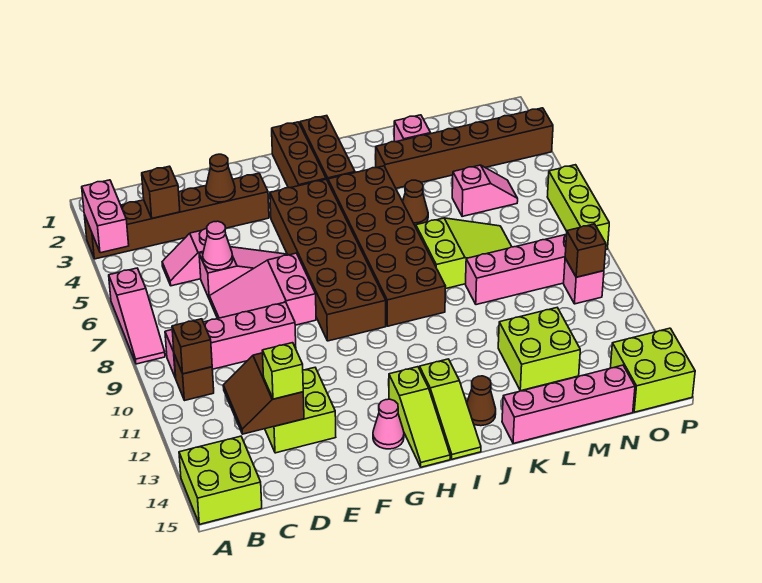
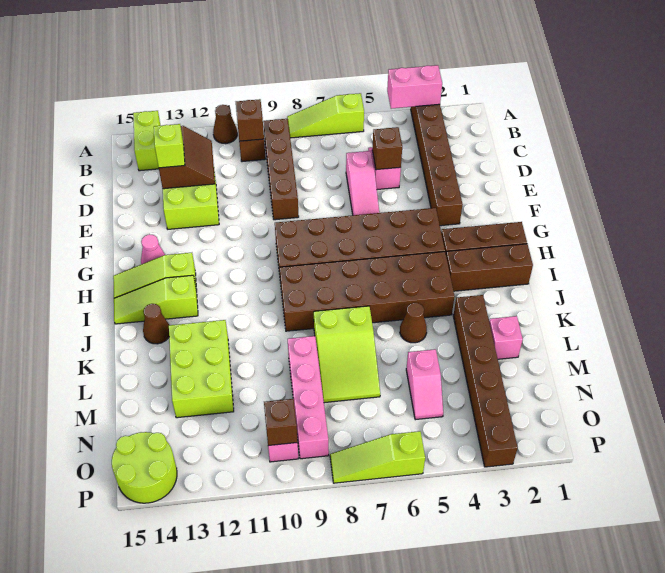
pink slope A6:A8 level 1 top 6 -> lime slope A6:A8 level 1 top 6
lime brick A14:B15 level 1 -> lime brick A14:B14 level 1
pink brick B9:E9 level 1 -> brown brick B9:E9 level 1
brown brick C3 level 2 -> brown brick D5 level 2
brown slope C12:D13 level 2 top D -> brown slope C12:D13 level 2 top 13
pink cone D6 level 2 -> none
pink slope D7:F8 level 1 top F -> none
brown cone E3 level 2 -> brown cone A11 level 1
pink brick K15:N15 level 1 -> none
lime brick L12:M13 level 1 -> lime brick K12:M13 level 1
lime brick O14:P15 level 1 -> lime round brick O14:P15 level 1
lime brick P6:P8 level 1 -> lime slope P6:P8 level 1 top 6

